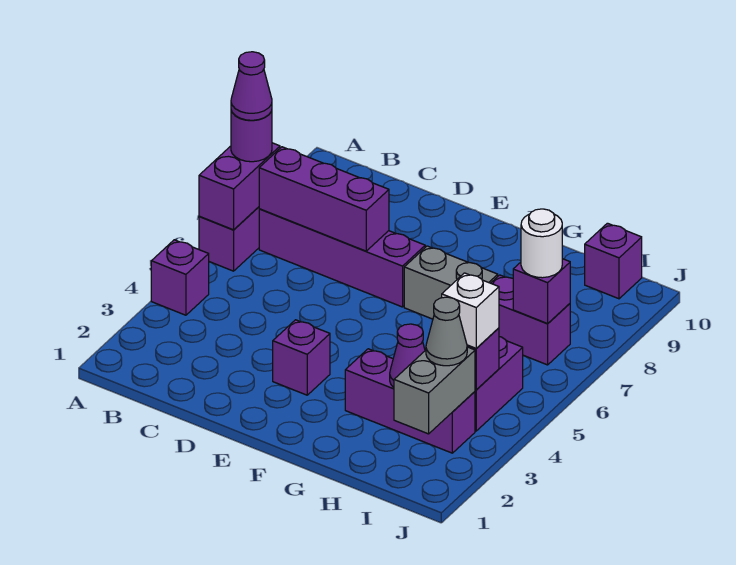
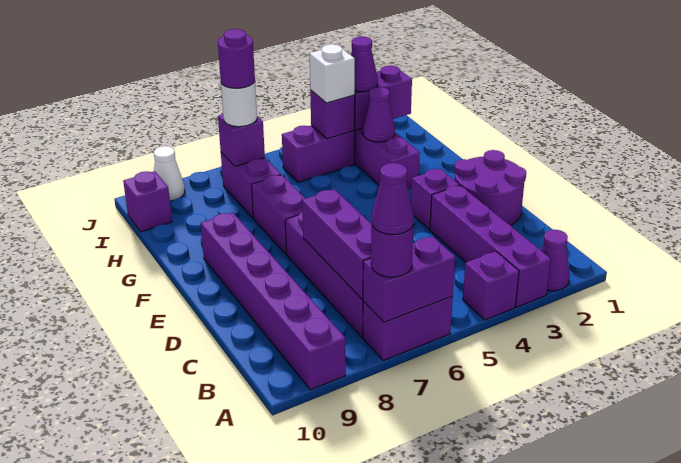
none -> purple cone A2 level 1
none -> purple brick A3:D3 level 1
none -> purple brick A9:F9 level 1
none -> purple round brick D1:E2 level 1
grey brick F7:G7 level 1 -> purple brick F7:G7 level 1
grey brick I2:I3 level 2 -> purple brick I2:I3 level 2
grey cone I3 level 3 -> purple cone I3 level 3
none -> purple round brick I7 level 4
none -> white cone J9 level 1

